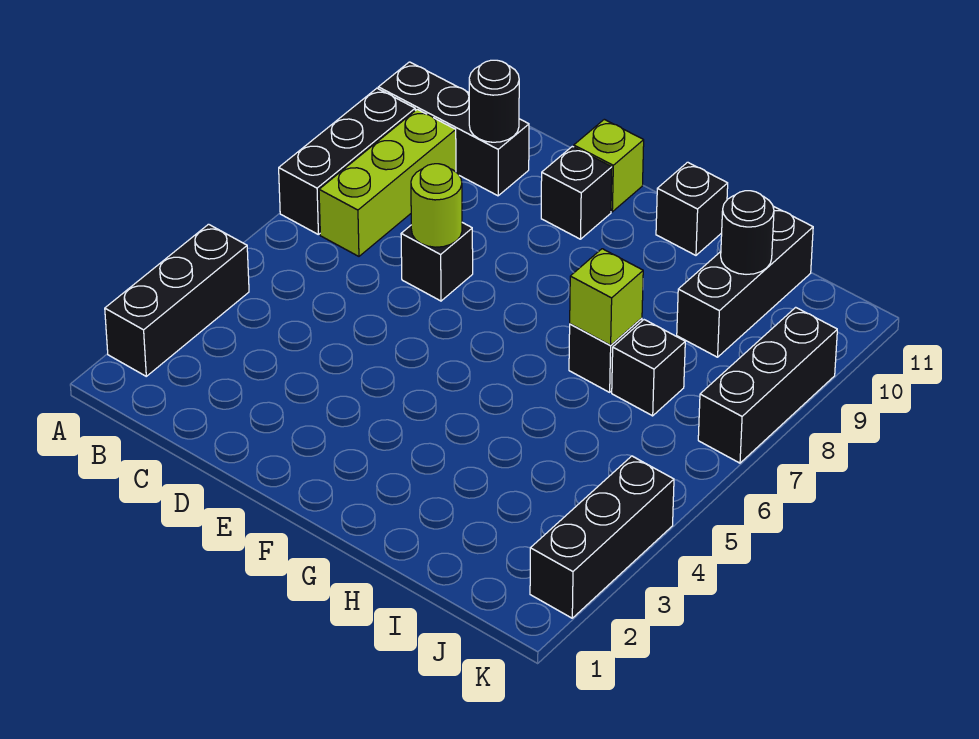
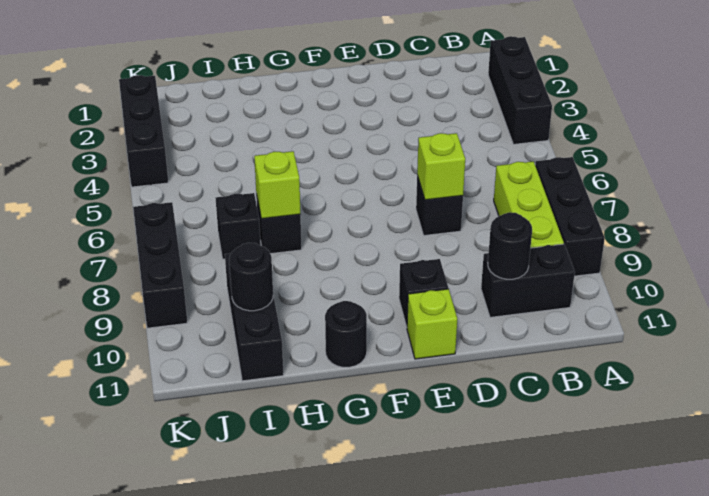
black brick A10:C10 level 1 -> black brick B10:C10 level 1
lime round brick D7 level 2 -> lime brick D7 level 2
black brick G11 level 1 -> black round brick G11 level 1

